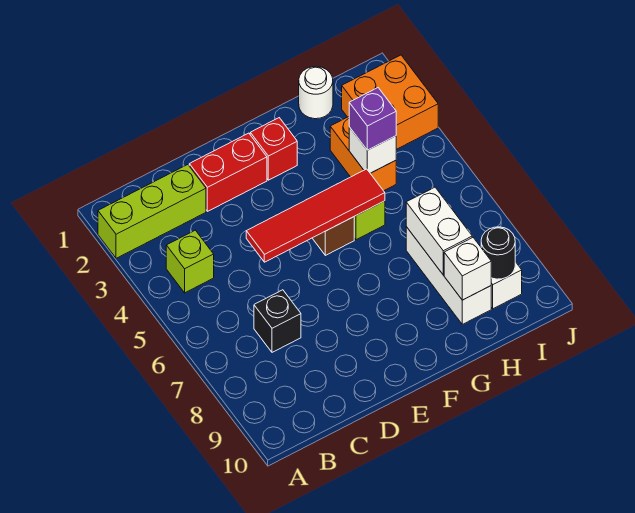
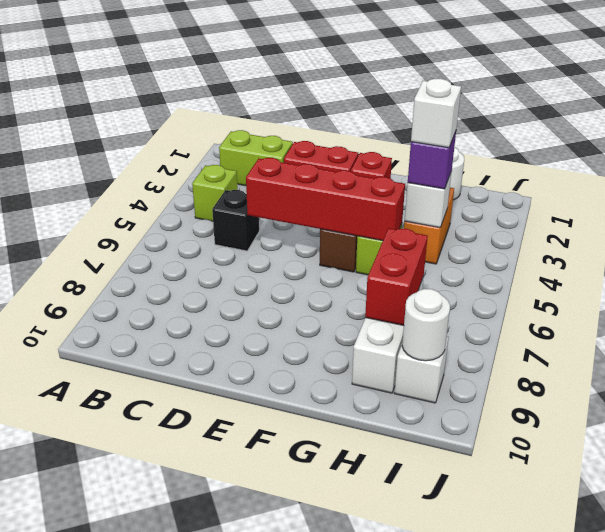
lime brick A2:C2 level 1 -> lime brick B2:C2 level 1
black brick C7 level 1 -> black brick C5 level 1
red tile D5:G5 level 2 -> red brick D5:G5 level 2
white brick H7:H8 level 2 -> red brick H7:H8 level 2
white brick H9 level 2 -> white brick H4 level 4
orange brick I2:J3 level 1 -> none
black round brick I9 level 2 -> white round brick I9 level 2

